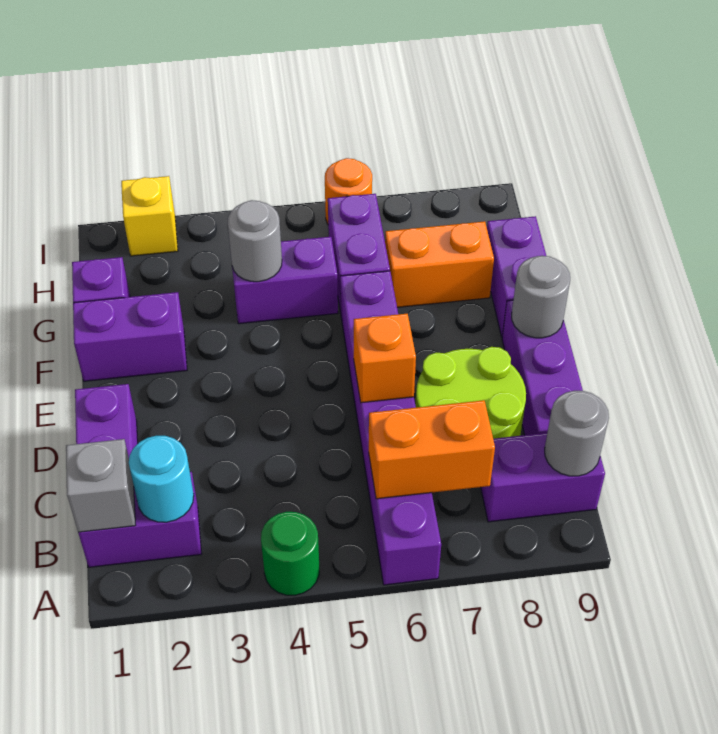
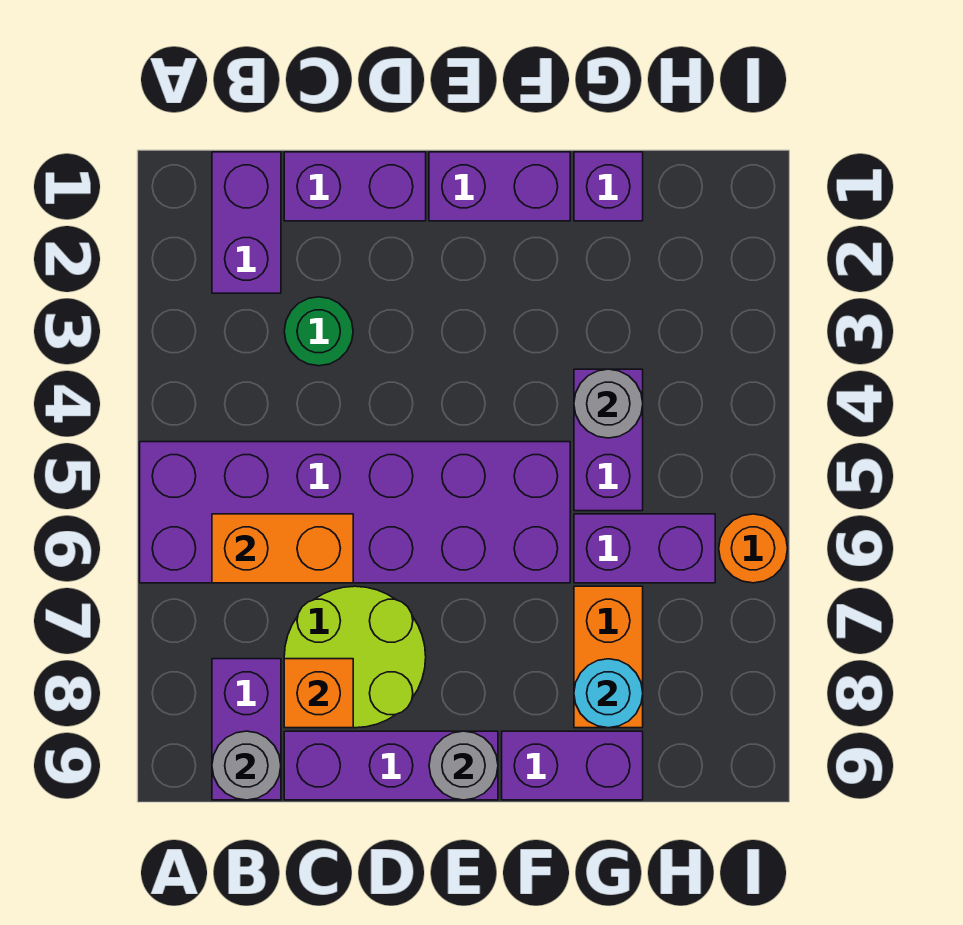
green round brick A4 level 1 -> green round brick C3 level 1
purple brick A6:F6 level 1 -> purple brick A5:F6 level 1
grey brick B1 level 2 -> none
cyan round brick B2 level 2 -> cyan round brick G8 level 2
orange brick B6:B7 level 2 -> orange brick B6:C6 level 2
orange brick D6 level 2 -> orange brick C8 level 2
purple brick F1:F2 level 1 -> purple brick E1:F1 level 1
yellow brick I2 level 1 -> none

